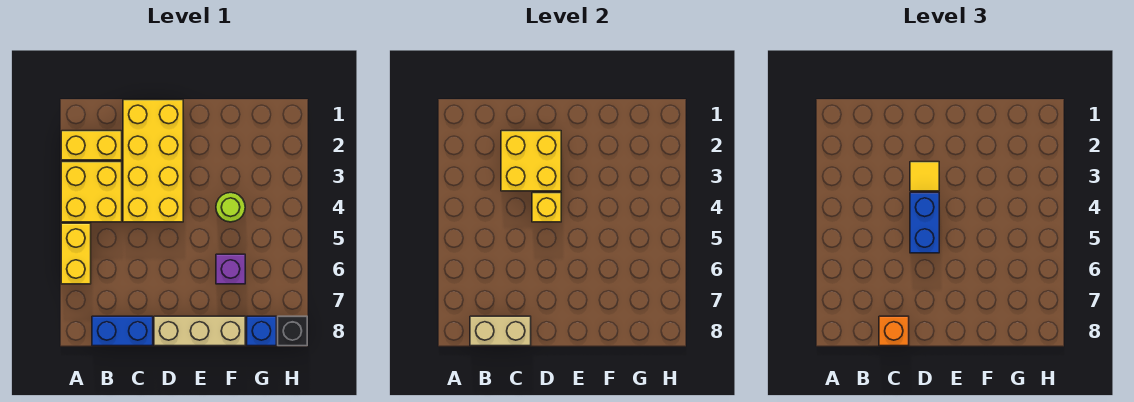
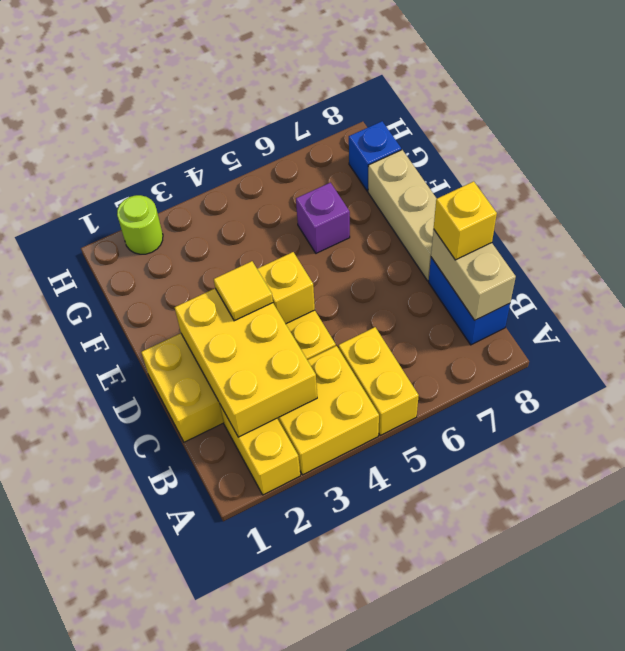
yellow brick A5:A6 level 1 -> yellow brick A5:B5 level 1
yellow brick C2:D3 level 2 -> yellow brick B2:D3 level 2
orange brick C8 level 3 -> yellow brick C8 level 3
blue brick D4:D5 level 3 -> none
lime round brick F4 level 1 -> lime round brick H2 level 1
black brick H8 level 1 -> none

